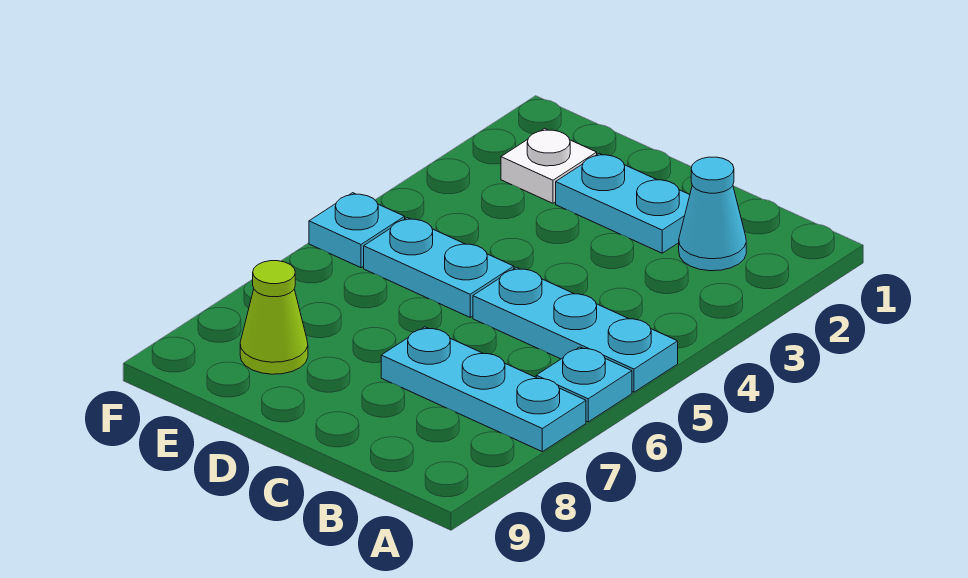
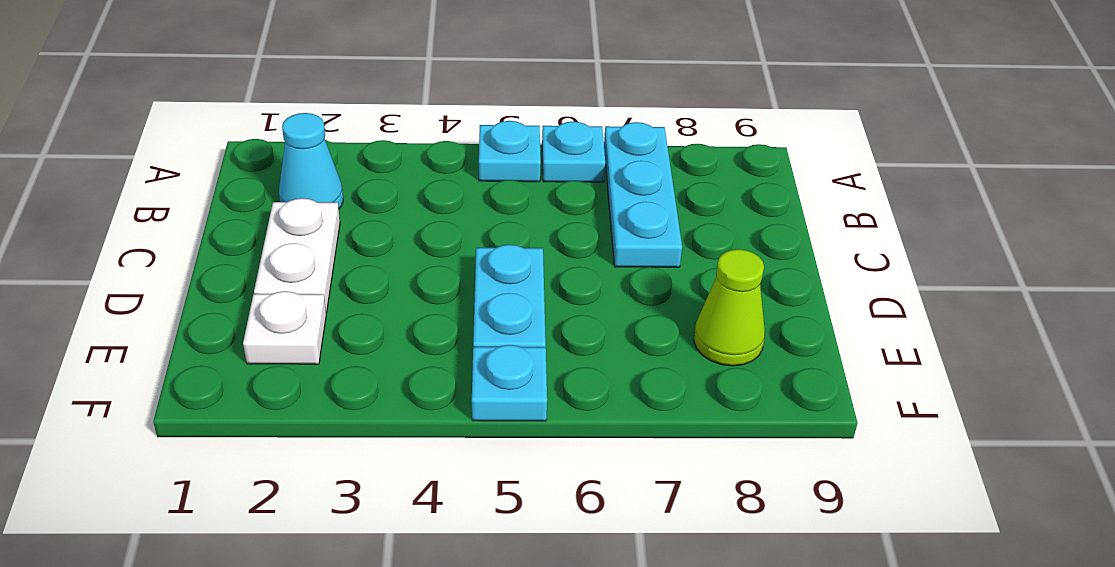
cyan plate A5:C5 level 1 -> cyan plate A5 level 1
cyan plate C2:D2 level 1 -> white plate C2:D2 level 1

